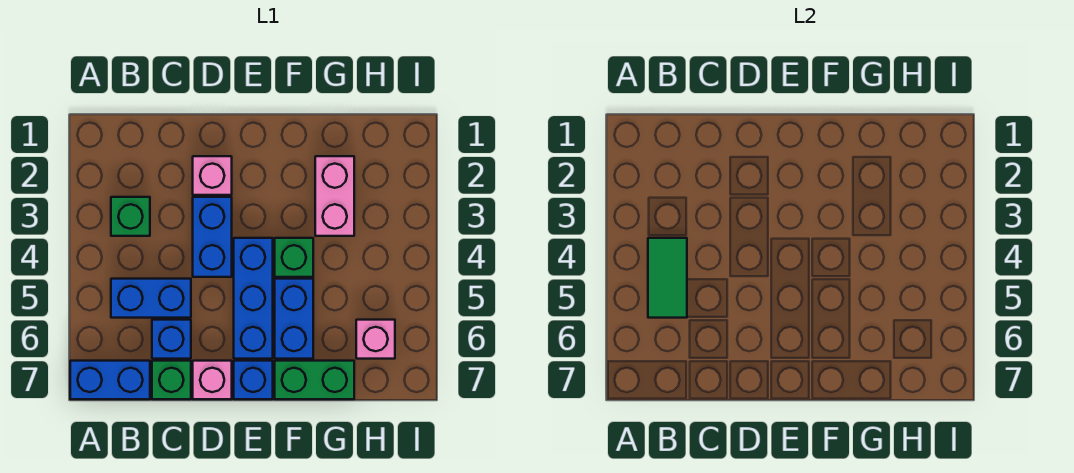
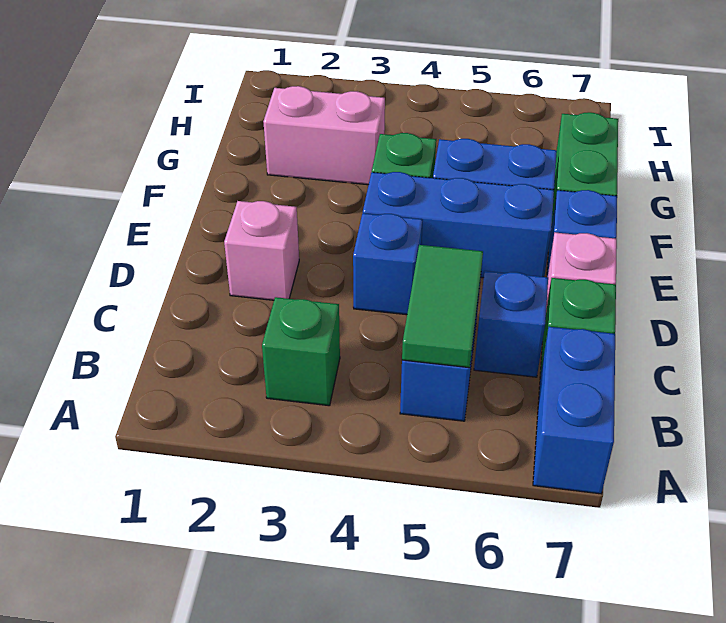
green tile B4:B5 level 2 -> green tile B5:C5 level 2
blue brick D3:D4 level 1 -> blue brick D4 level 1
pink brick H6 level 1 -> none

